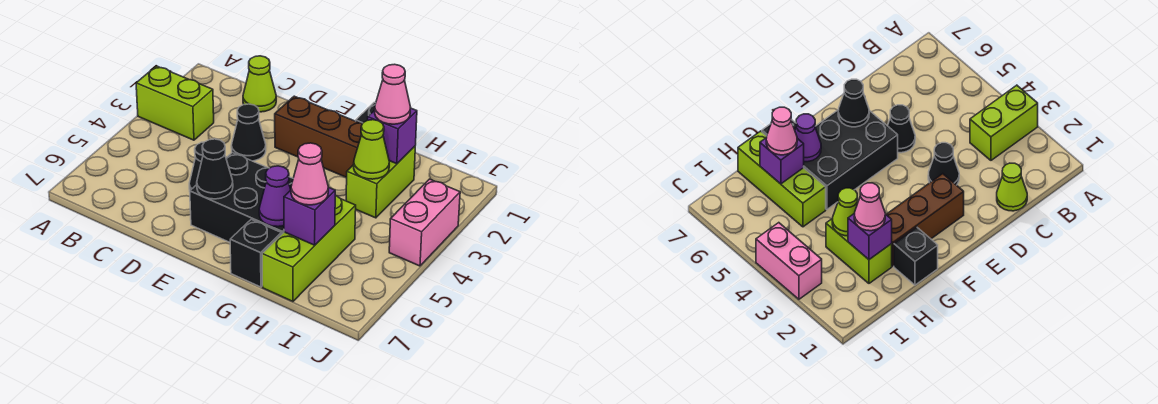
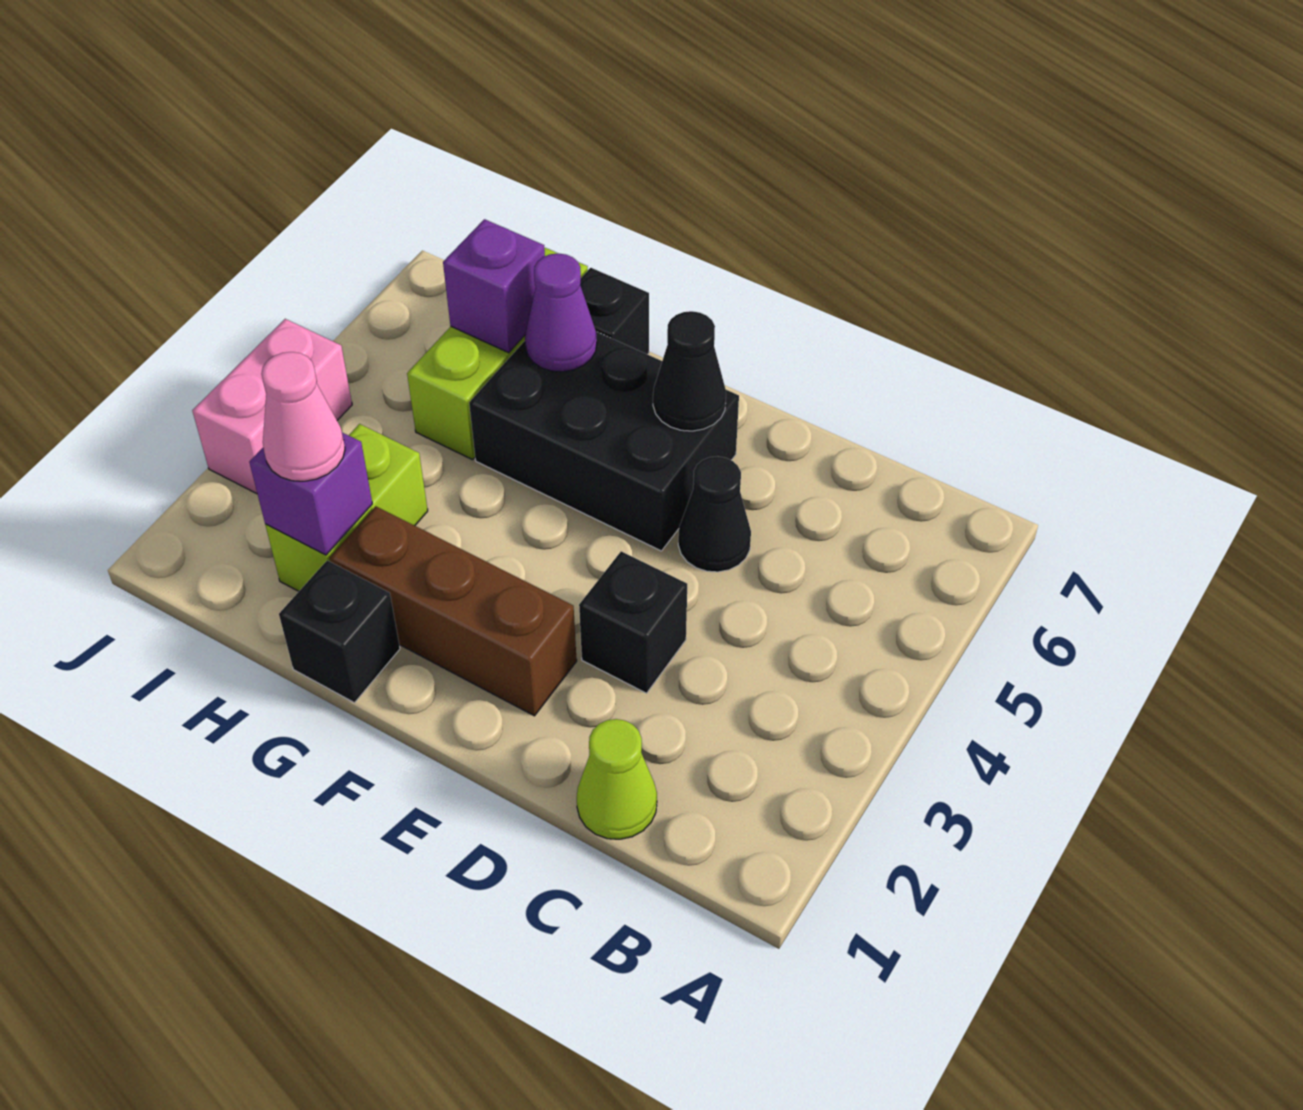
lime brick A3:B3 level 1 -> none
black cone D3 level 1 -> black brick D3 level 1
lime cone H3 level 2 -> none
pink cone H6 level 3 -> none

